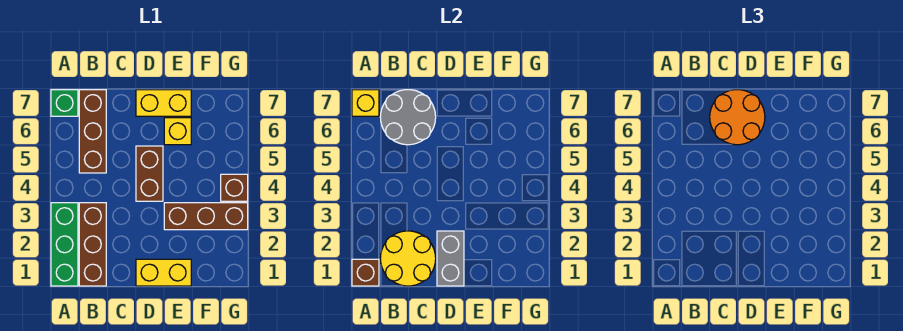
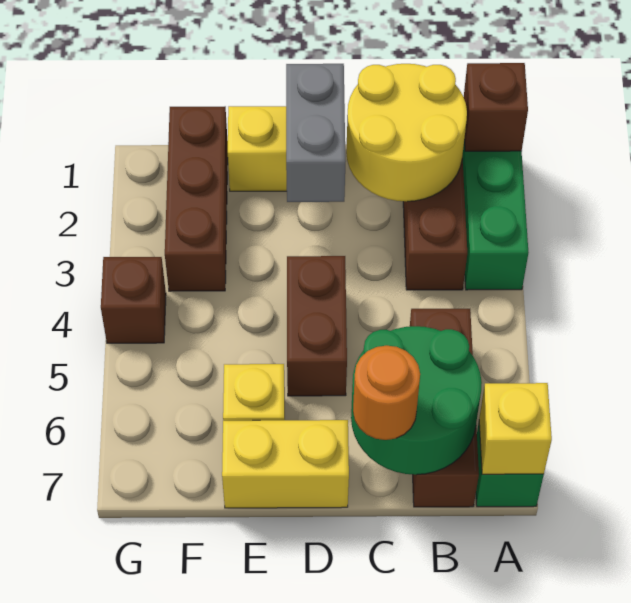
grey round brick B6:C7 level 2 -> green round brick B6:C7 level 2
orange round brick C6:D7 level 3 -> orange round brick C7 level 3
brown brick E3:G3 level 1 -> brown brick F1:F3 level 1

